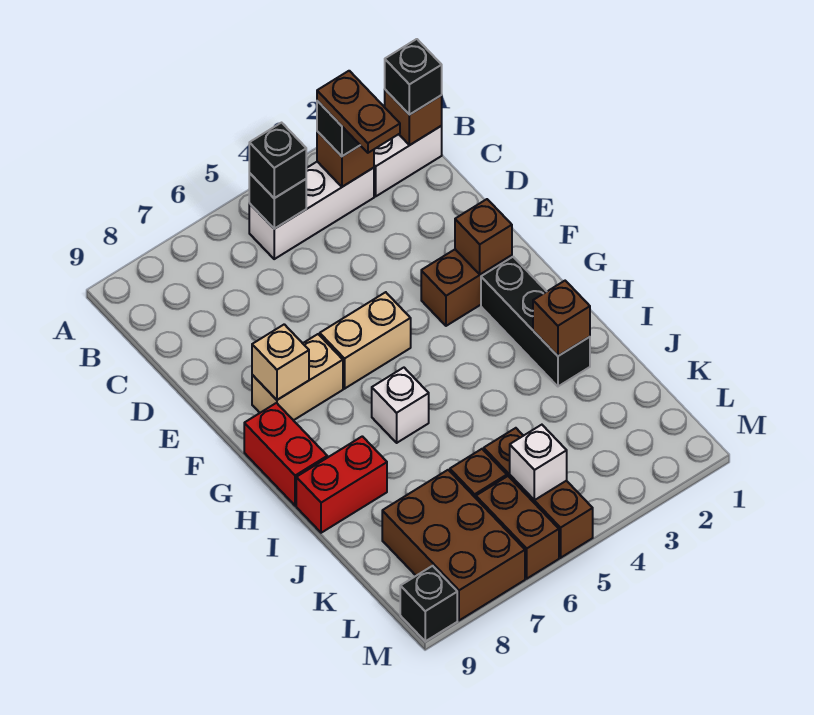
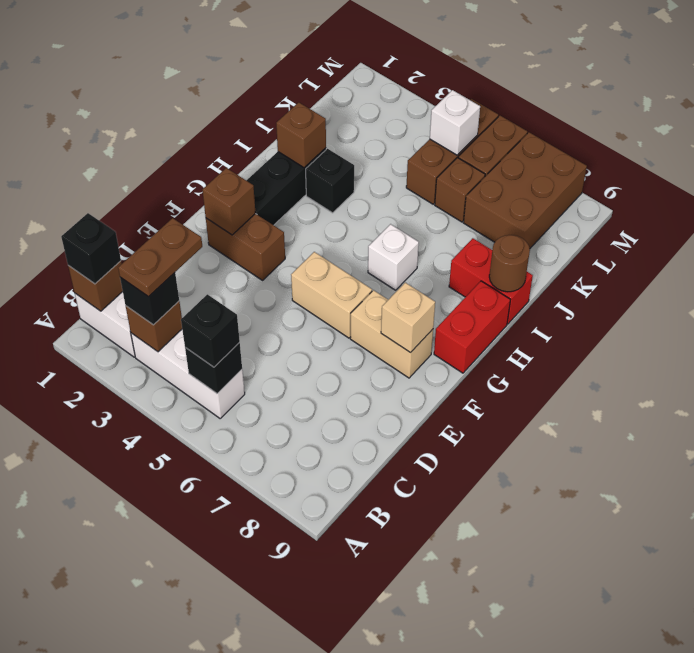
none -> brown round brick I9 level 2
black brick M9 level 1 -> black brick I3 level 1

